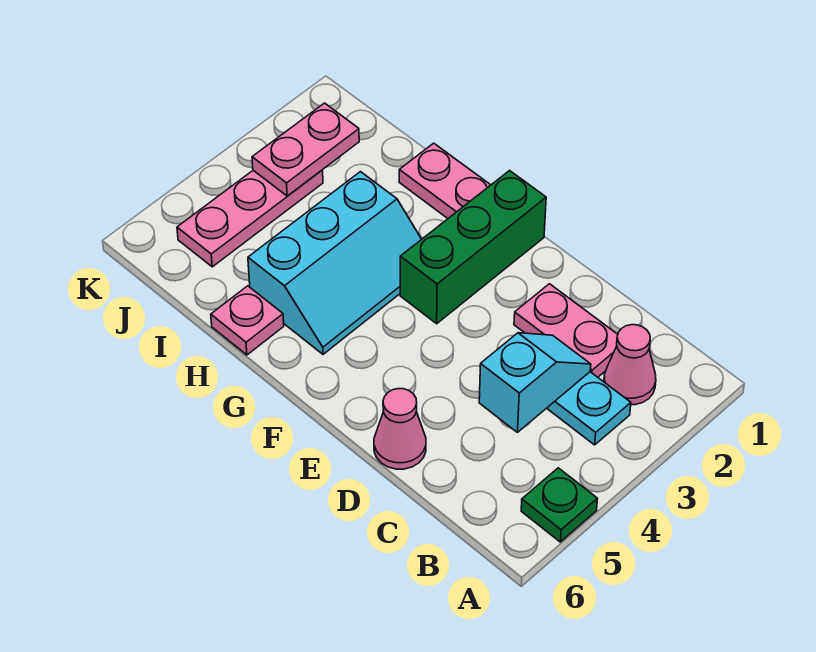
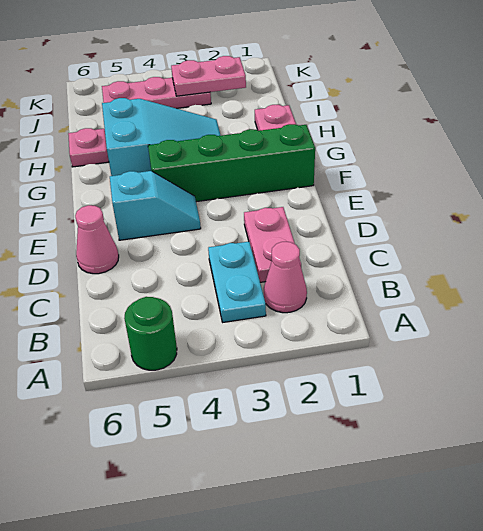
green plate A5 level 1 -> green round brick A5 level 1
cyan slope C3:C4 level 2 top 4 -> cyan slope E4:E5 level 1 top 5
green brick F1:F3 level 1 -> green brick F1:F4 level 1
cyan slope G3:H5 level 1 top H -> cyan slope G3:H5 level 1 top 5

